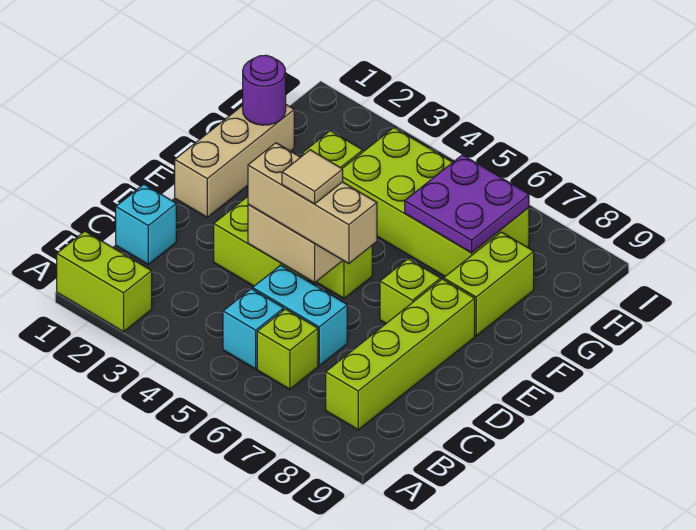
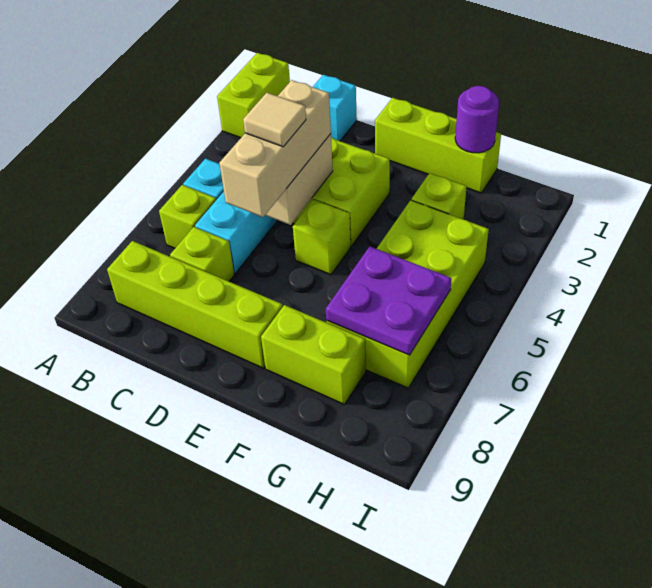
tan brick E1:G1 level 1 -> lime brick E1:G1 level 1
lime brick E7 level 1 -> lime brick C7 level 1

